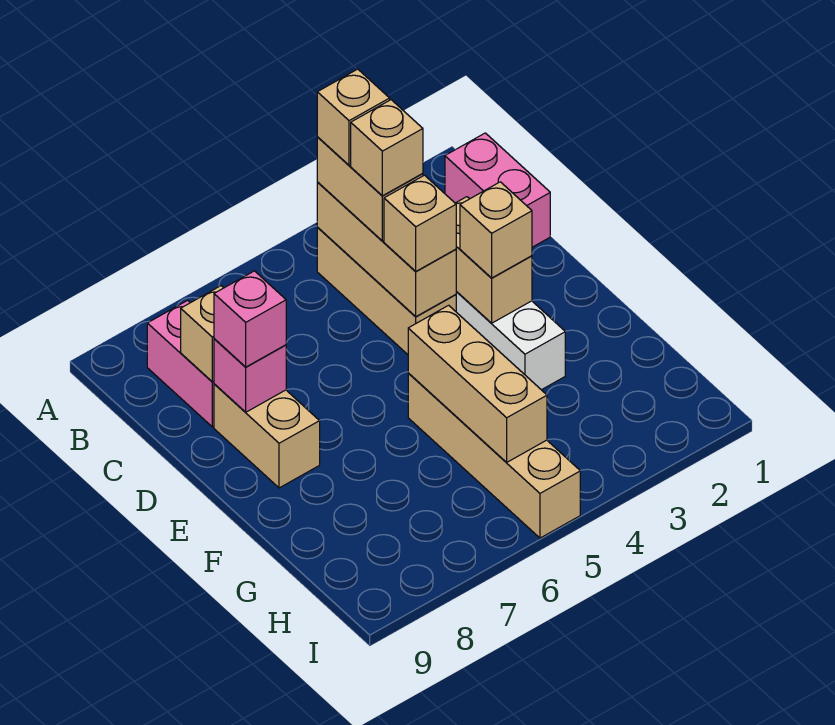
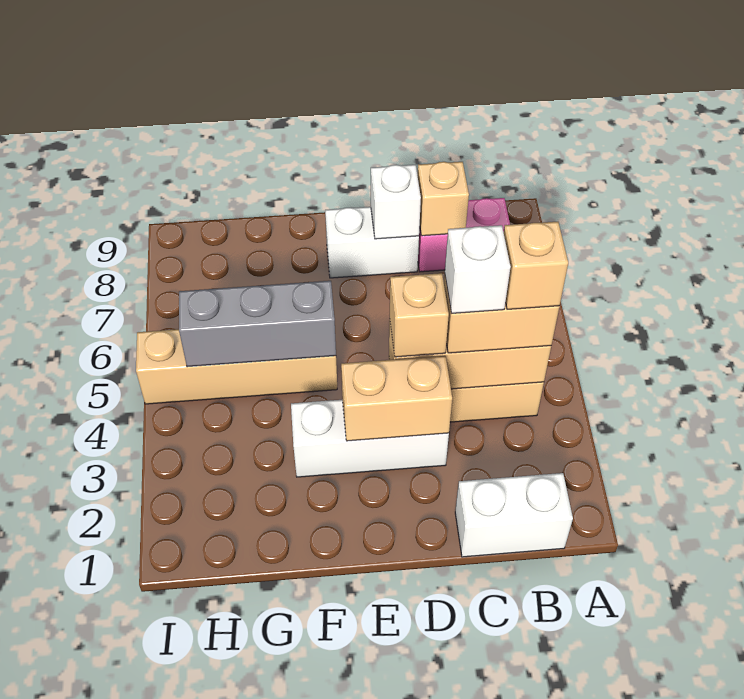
pink brick B1:C1 level 1 -> white brick B1:C1 level 1
tan brick C4 level 4 -> white brick C4 level 4
tan brick D8:E8 level 1 -> white brick D8:E8 level 1
pink brick D8 level 2 -> white brick D8 level 2
pink brick D8 level 3 -> none
tan brick E3 level 3 -> none
tan brick F5:H5 level 2 -> grey brick F5:H5 level 2

